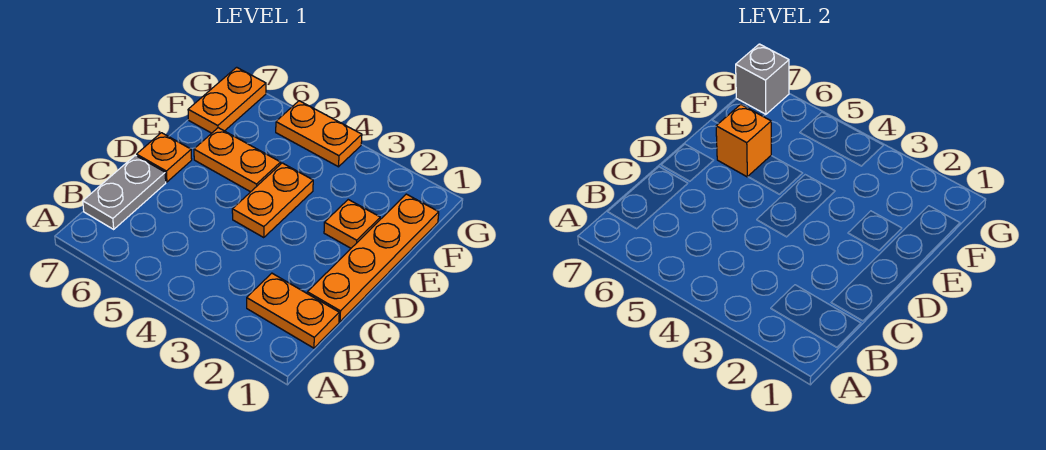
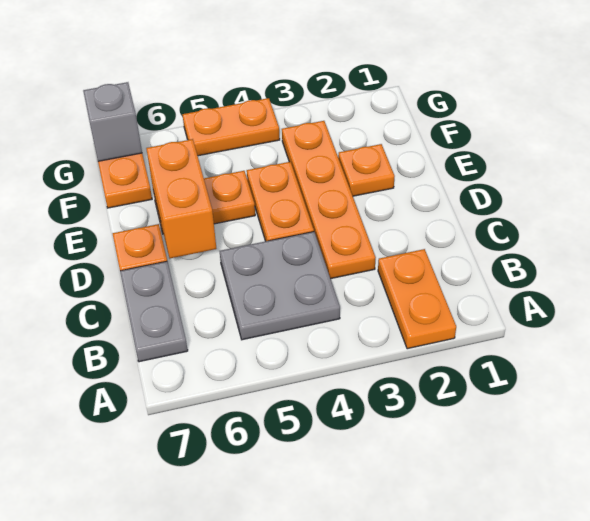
orange plate B1:B2 level 1 -> orange plate A2:B2 level 1
none -> grey plate B4:C5 level 1
orange plate C1:F1 level 1 -> orange plate C3:F3 level 1
orange brick E6 level 2 -> orange brick D6:E6 level 2

